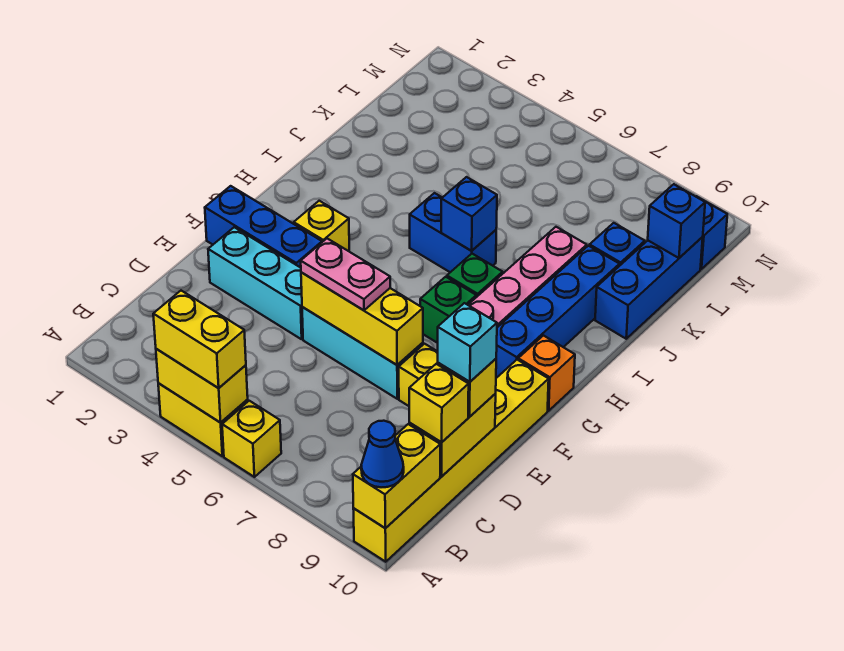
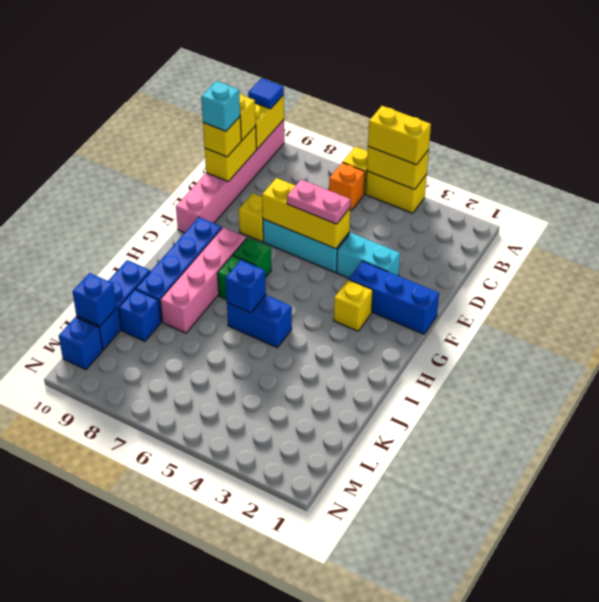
yellow brick A10:F10 level 1 -> pink brick A10:F10 level 1
blue cone A10 level 3 -> blue tile A10 level 3
cyan brick E2:E4 level 1 -> cyan brick E3:E4 level 1
orange brick G10 level 1 -> orange brick B6 level 1

